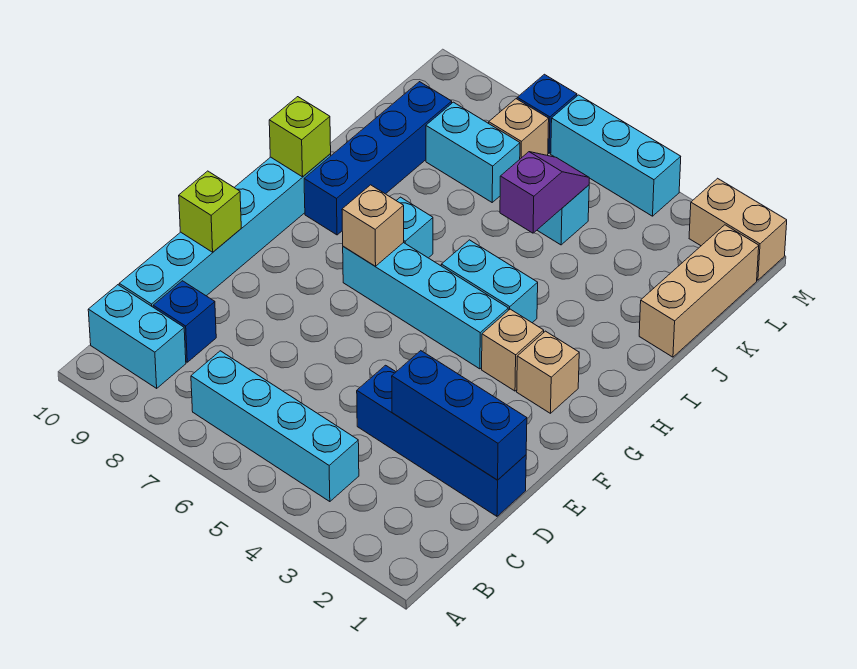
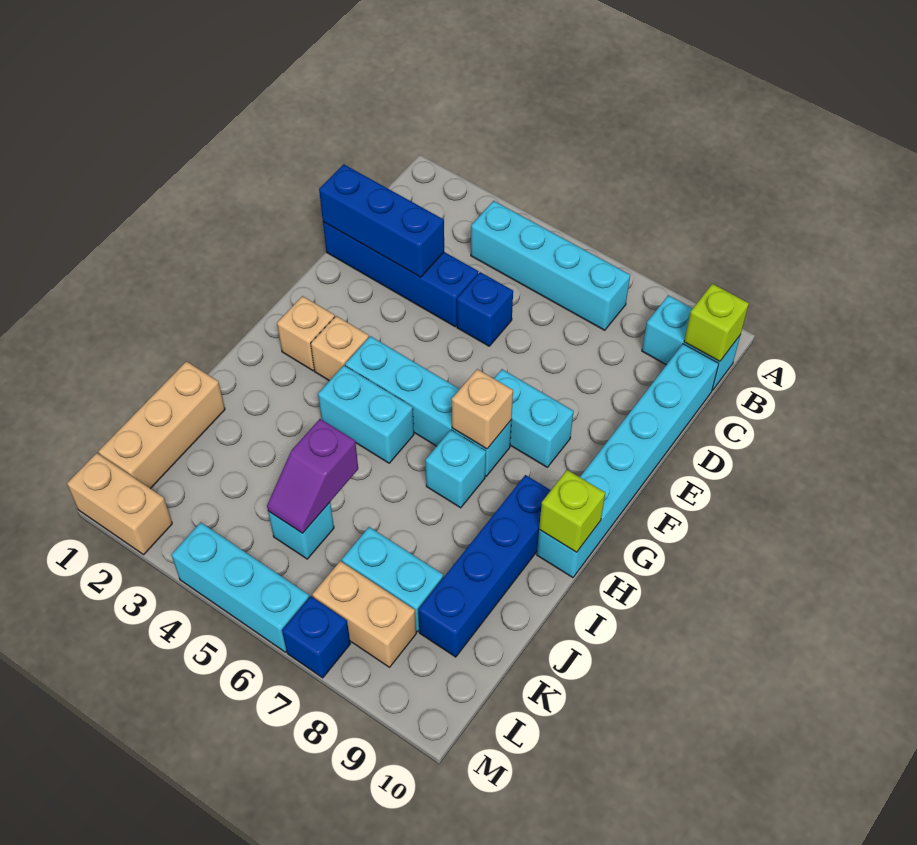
blue brick C9 level 1 -> blue brick D5 level 1
lime brick E10 level 2 -> lime brick B10 level 2
none -> cyan brick F7:F8 level 1
tan brick L7 level 1 -> tan brick L7:L8 level 1

